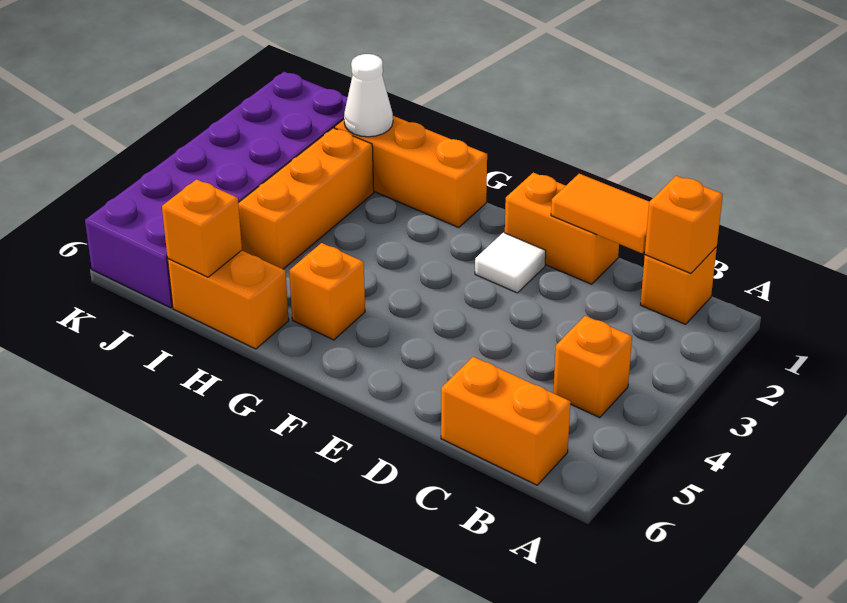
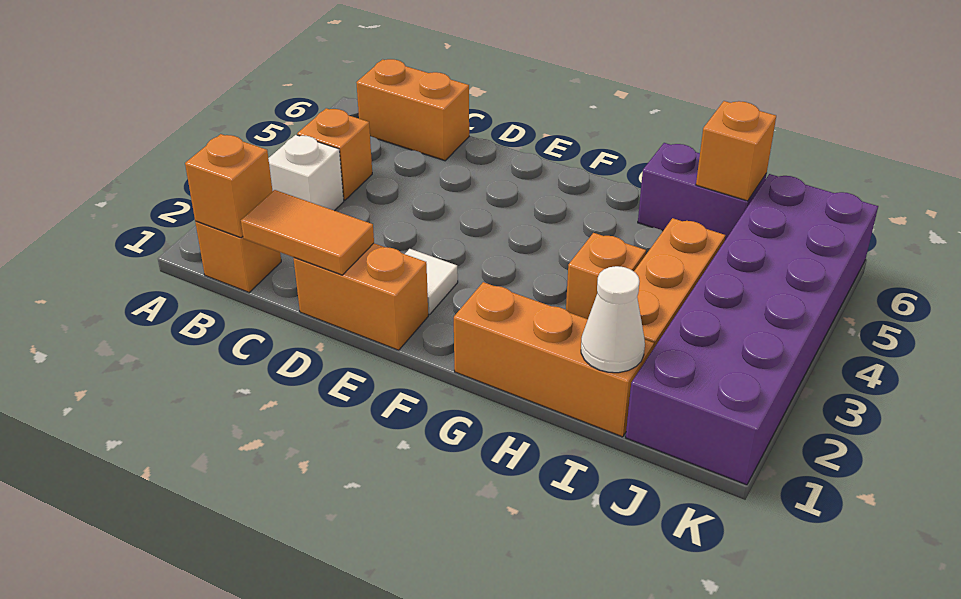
none -> white brick B3 level 1
orange brick G5 level 1 -> orange brick H3 level 1
orange brick H6:I6 level 1 -> purple brick H6:I6 level 1

